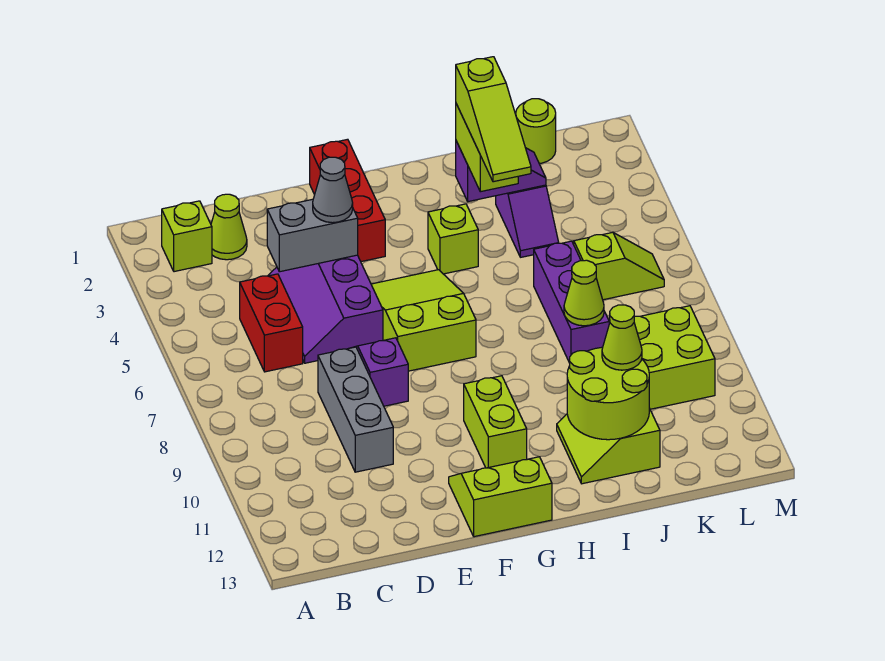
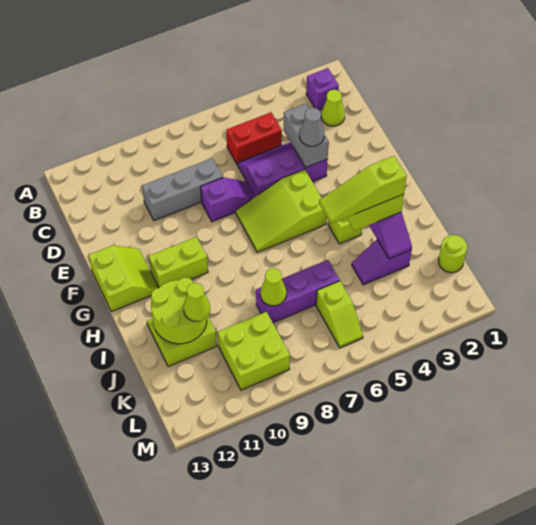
lime brick B2 level 1 -> purple brick B2 level 1
red brick F1:F3 level 1 -> none
lime slope F5:G7 level 1 top 7 -> lime slope F5:G7 level 1 top 5

